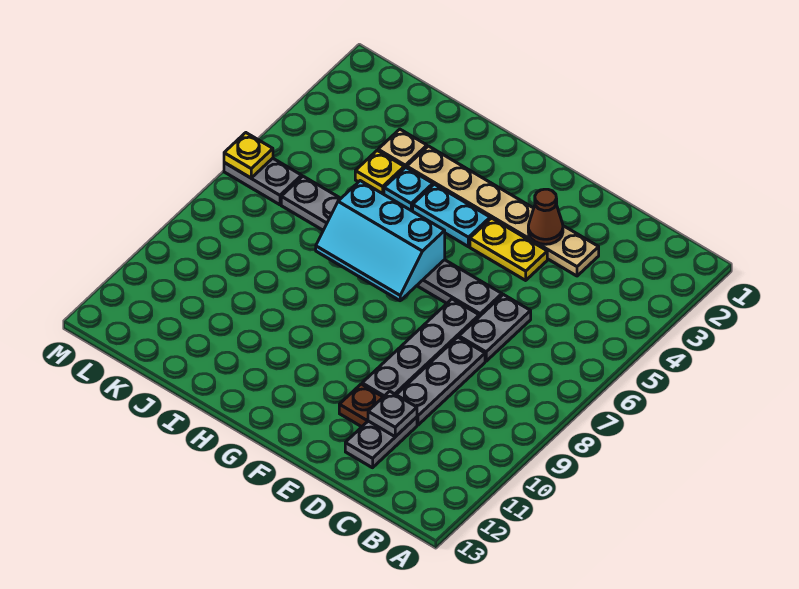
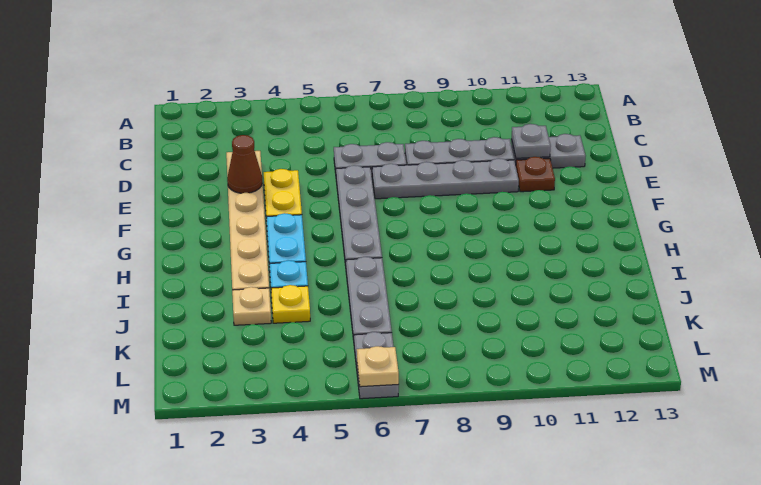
cyan slope G6:I7 level 2 top 6 -> none
yellow plate M6 level 2 -> tan plate M6 level 2

